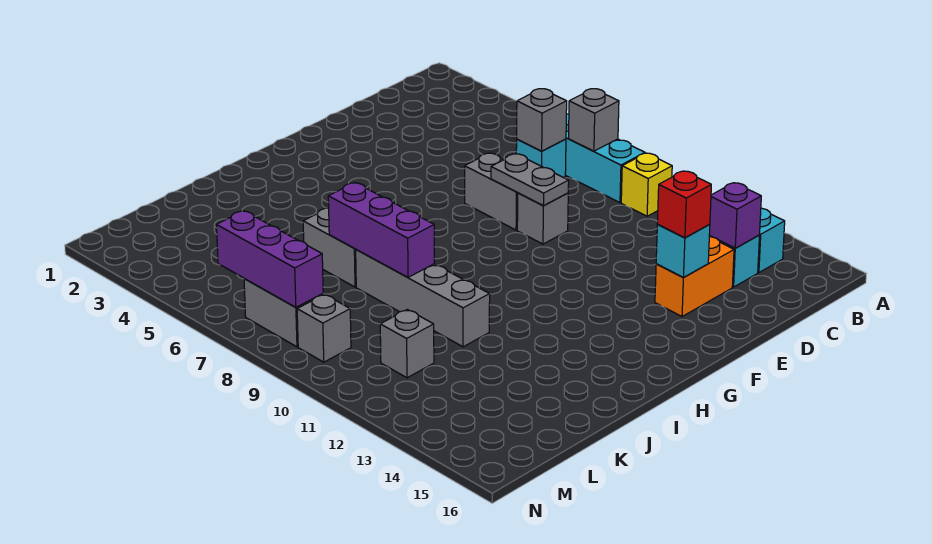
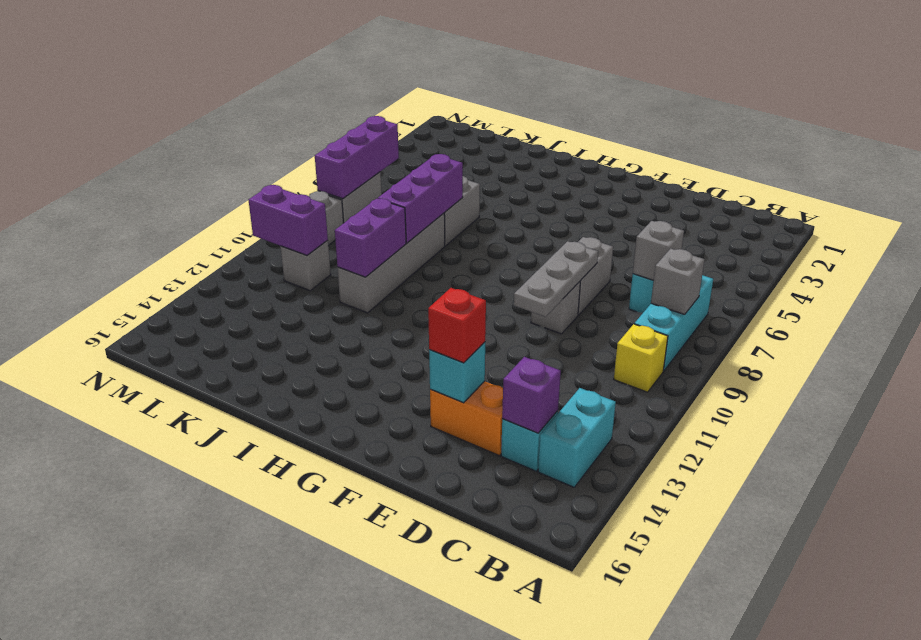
grey plate E8:E9 level 2 -> grey plate E8:E10 level 2
none -> purple brick J10:J11 level 2
none -> purple brick L11:M11 level 2

